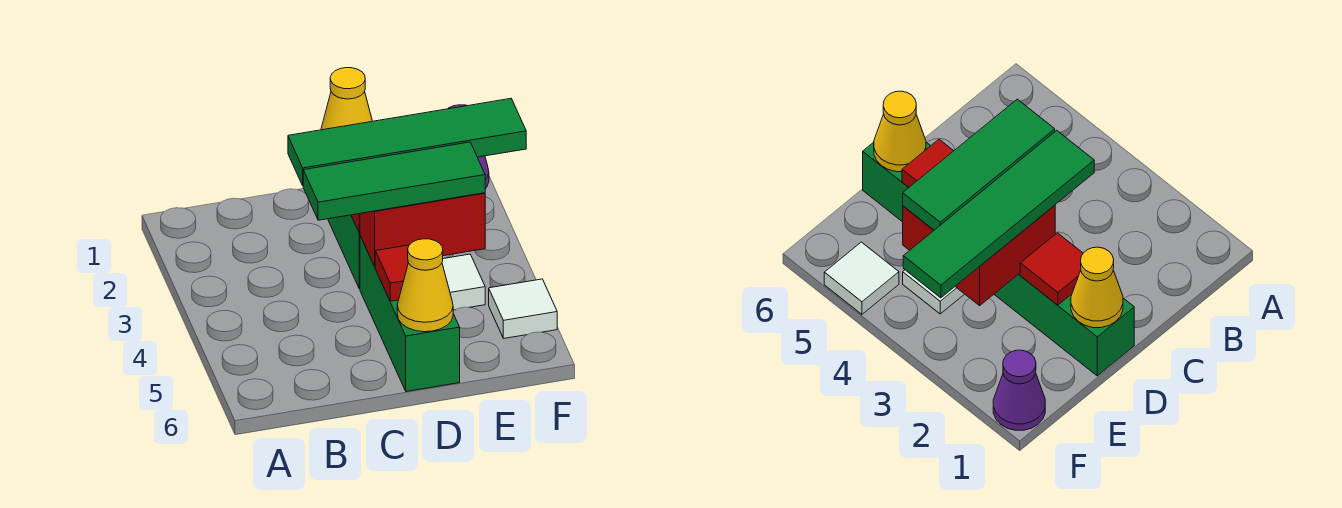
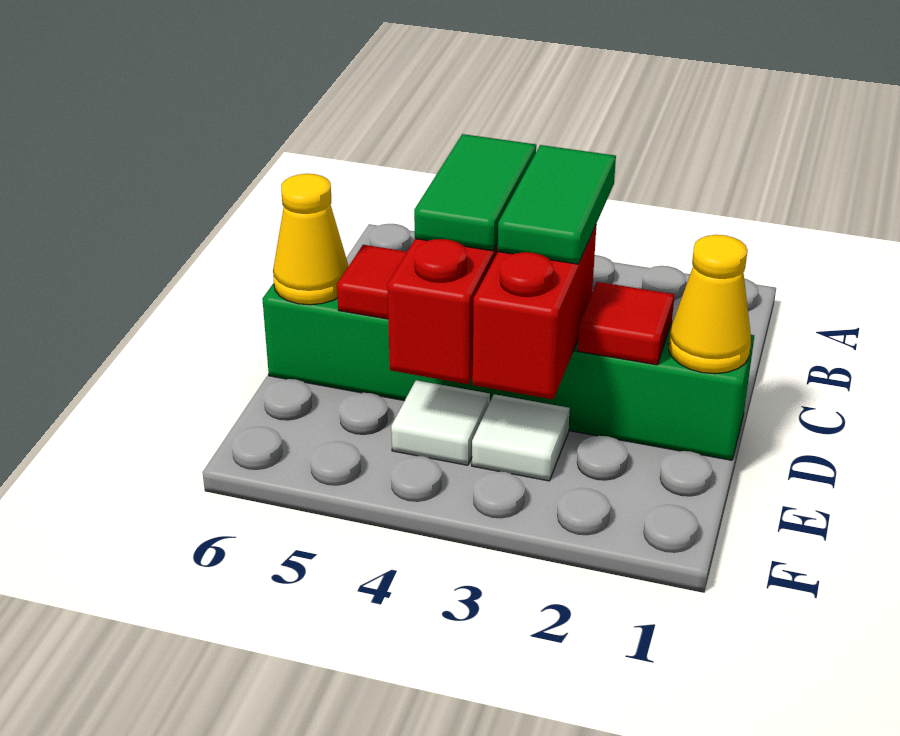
green tile C3:F3 level 3 -> green tile C3:D3 level 3
green tile C4:E4 level 3 -> green tile C4:D4 level 3
purple cone F1 level 1 -> none
white tile F5 level 1 -> white tile E3 level 1

